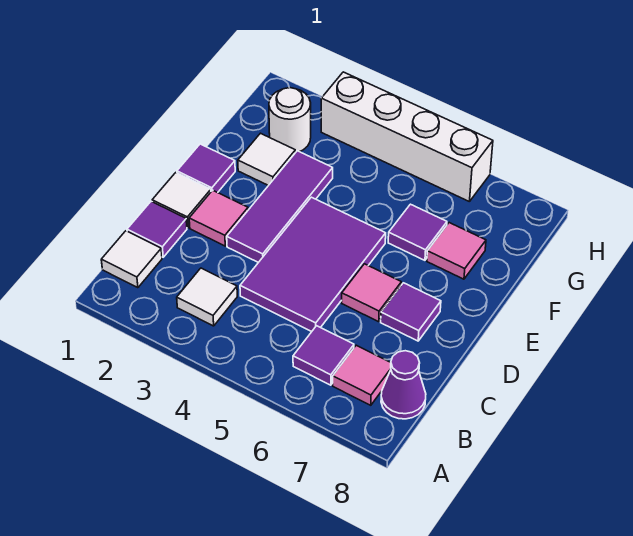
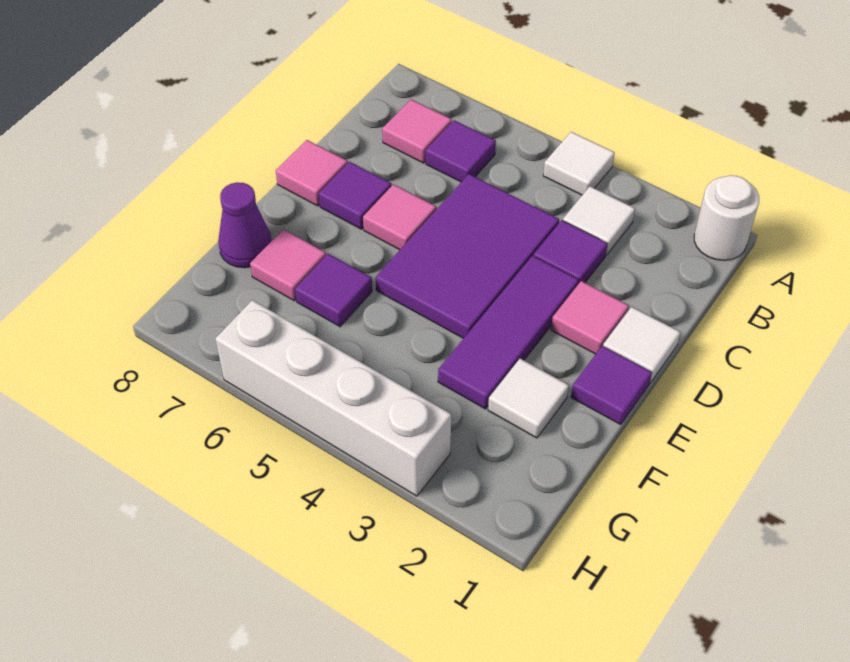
white tile B1 level 1 -> white tile A4 level 1
purple cone B8 level 1 -> purple cone F8 level 1
purple tile C1 level 1 -> purple tile C3 level 1
none -> pink tile D8 level 1
white round brick G2 level 1 -> white round brick A1 level 1

